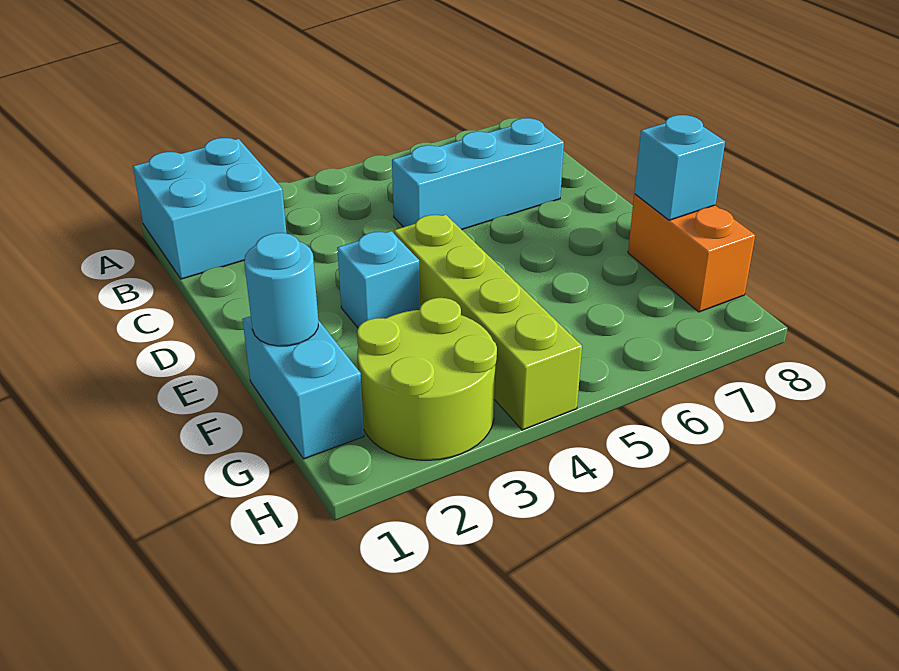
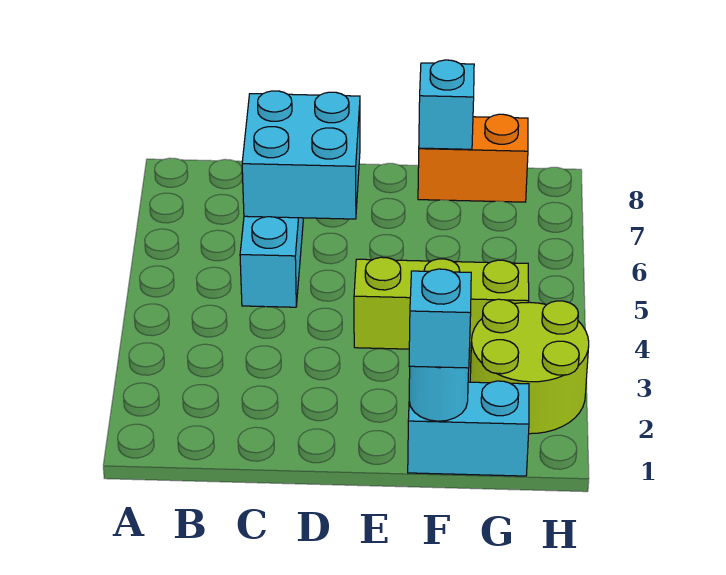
cyan brick A1:B2 level 1 -> cyan brick C6:D7 level 2
cyan brick E3 level 1 -> cyan brick F1 level 3
lime brick E4:H4 level 1 -> lime brick E4:G4 level 1

